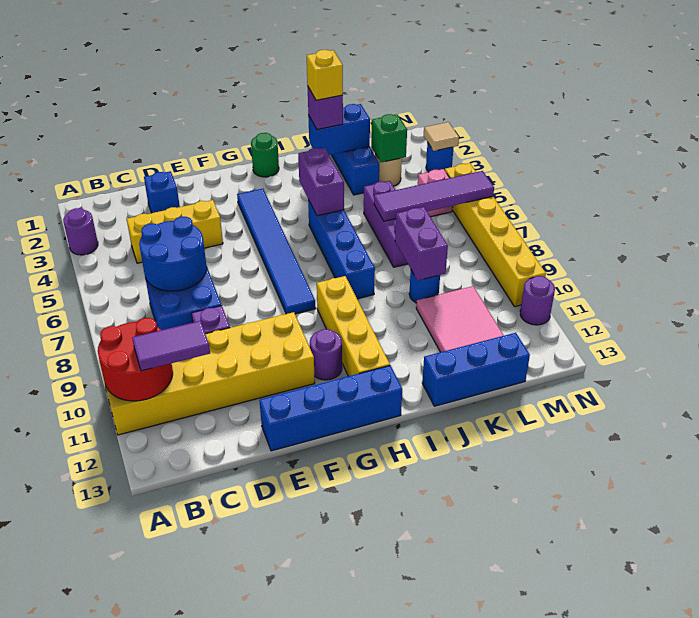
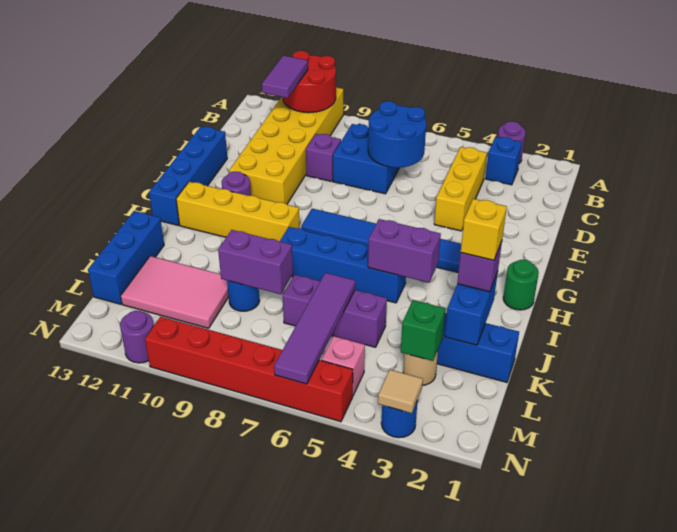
blue brick D2 level 1 -> blue brick B3 level 1
yellow brick N5:N10 level 1 -> red brick N5:N10 level 1

